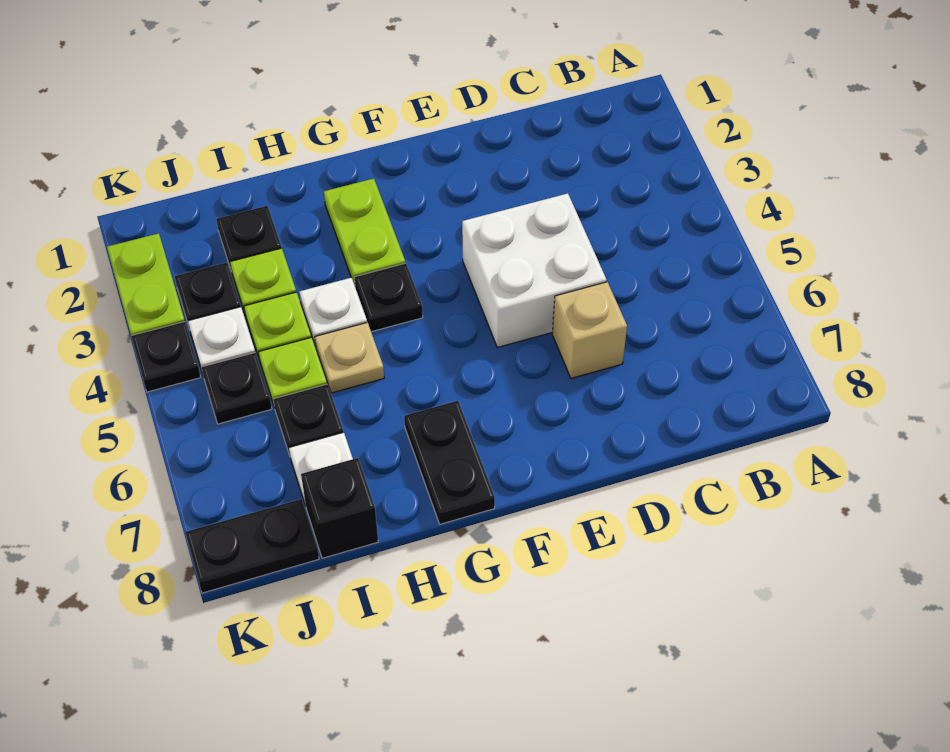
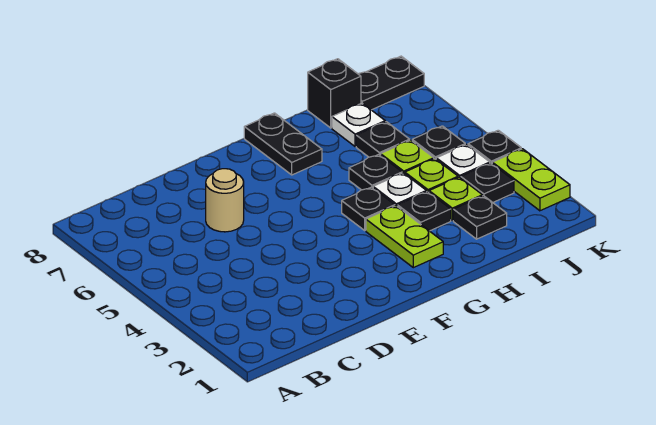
white brick D4:E5 level 1 -> none
tan brick D6 level 1 -> tan round brick D6 level 1
none -> black plate H3 level 1
tan plate H5 level 1 -> black plate H5 level 1

